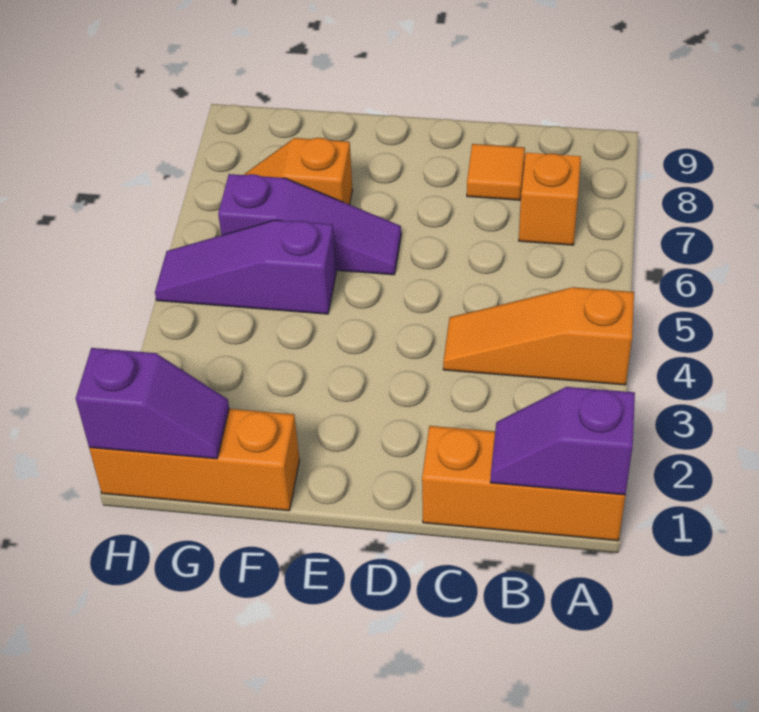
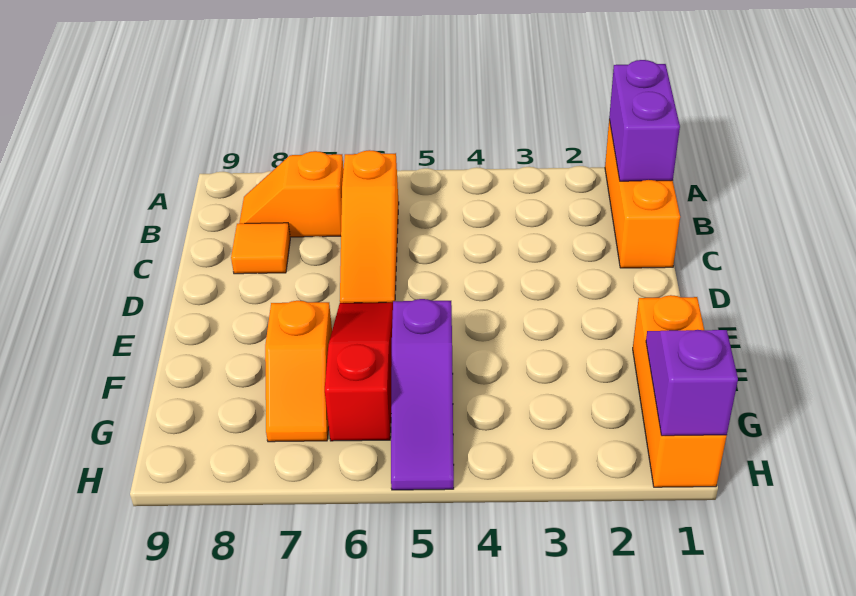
purple slope A1:B1 level 2 top A -> purple brick A1:B1 level 2
orange slope A4:C4 level 1 top A -> orange slope B6:D6 level 1 top B
purple slope E6:G6 level 1 top G -> red slope E6:G6 level 1 top G

